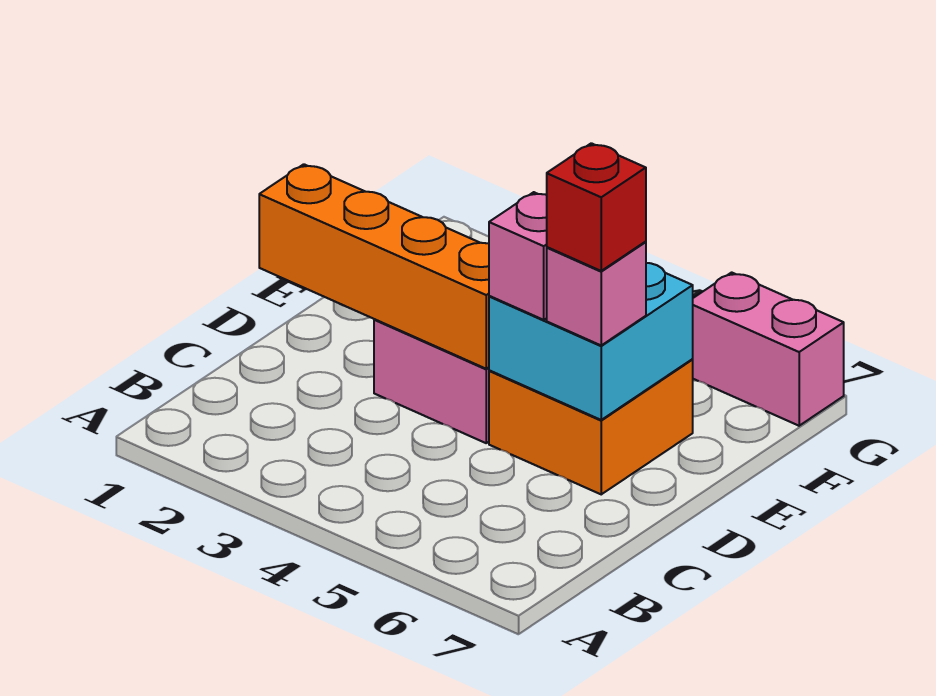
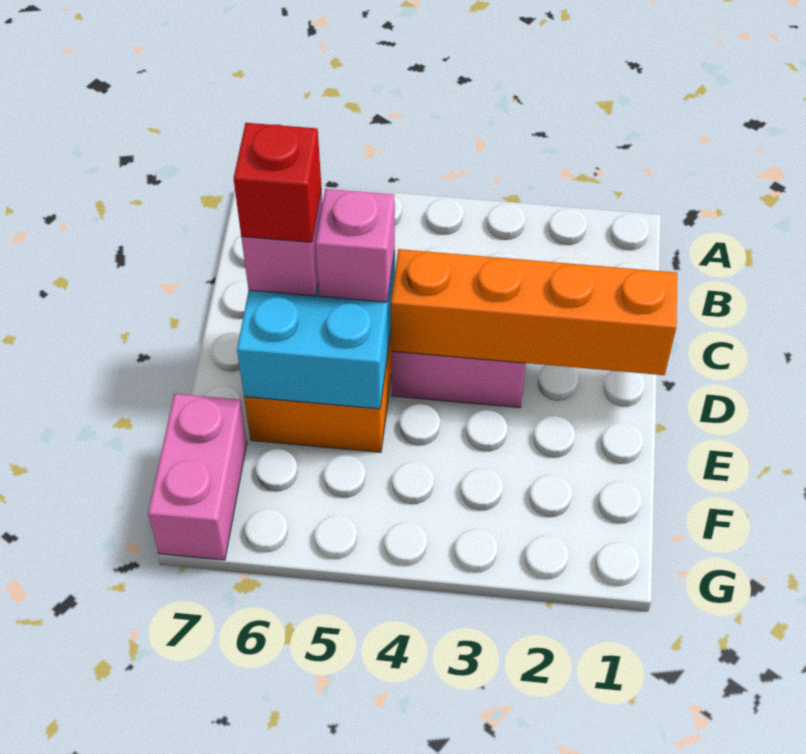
pink brick G6:G7 level 1 -> pink brick F7:G7 level 1

